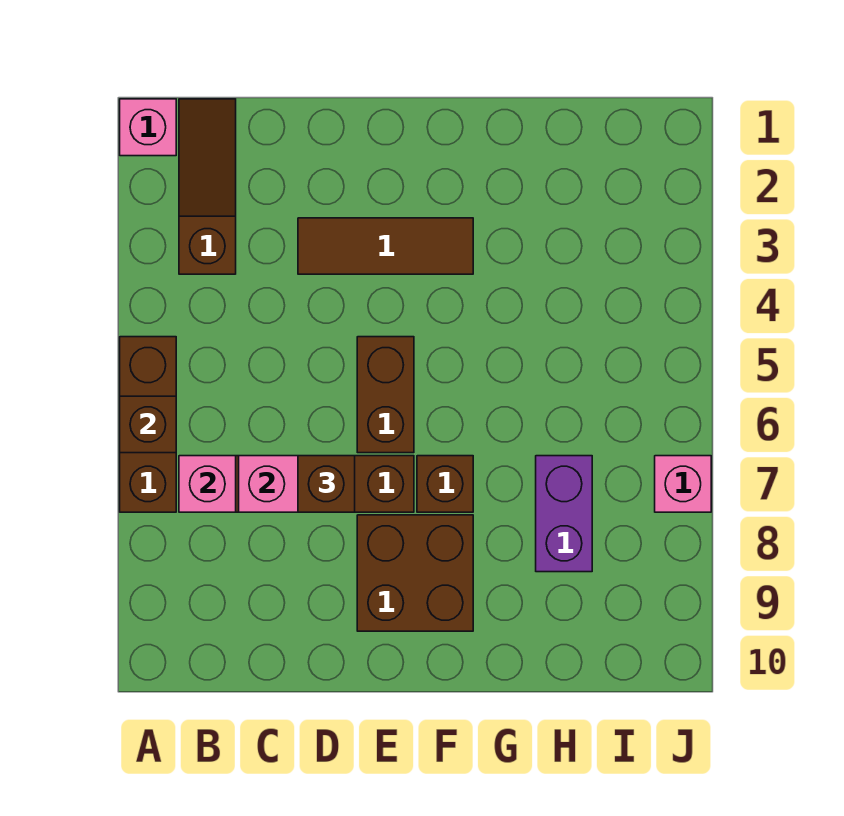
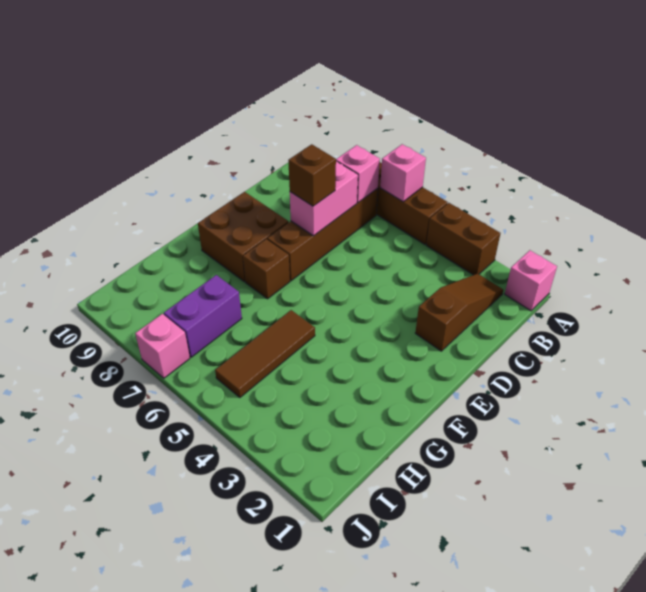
brown brick A6 level 2 -> pink brick A6 level 2
brown slope B1:B3 level 1 top 3 -> brown slope B2:D2 level 1 top D
brown tile D3:F3 level 1 -> brown tile G5:I5 level 1
brown brick E5:E6 level 1 -> brown brick A3:A4 level 1
purple brick H7:H8 level 1 -> purple brick H7:I7 level 1

